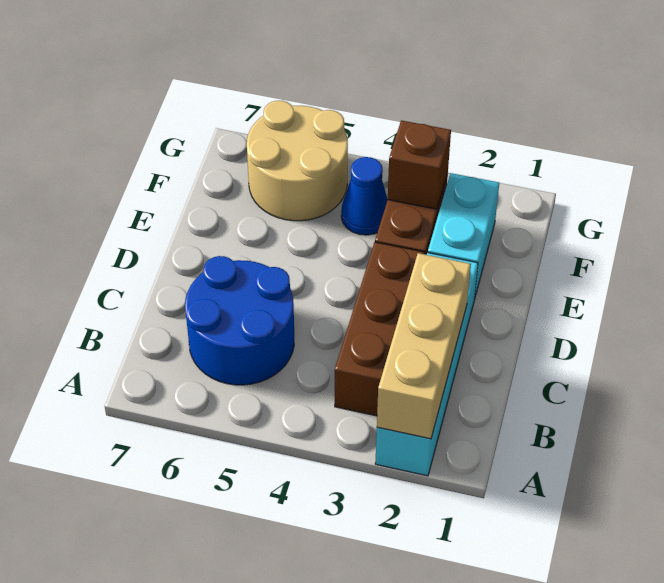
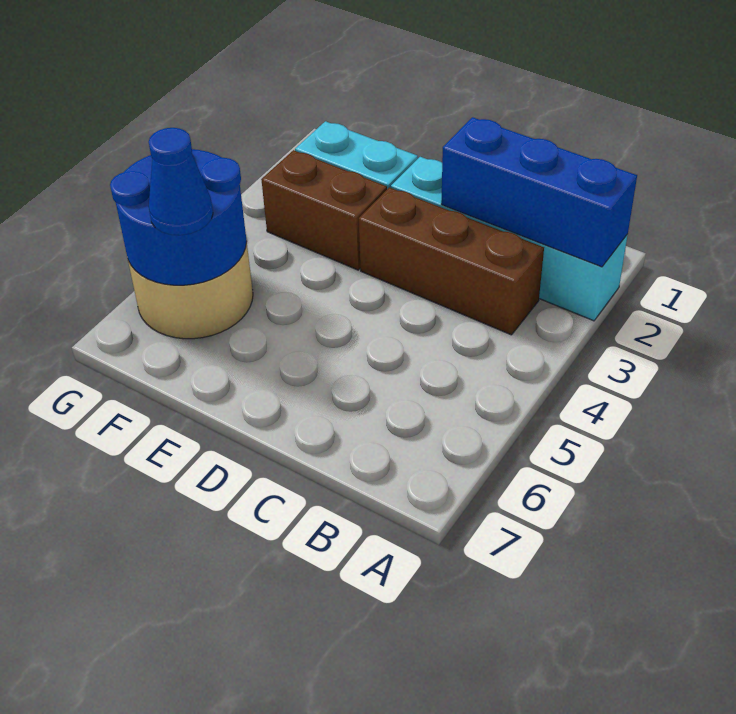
tan brick A2:C2 level 2 -> blue brick A2:C2 level 2
blue round brick B5:C6 level 1 -> blue round brick F5:G6 level 2
brown brick F3 level 2 -> none
blue cone F4 level 1 -> blue cone F6 level 3

